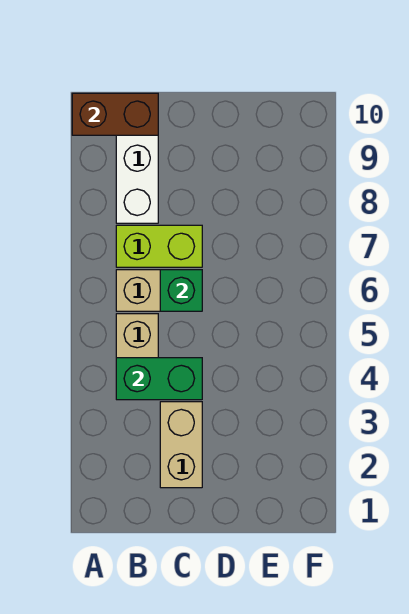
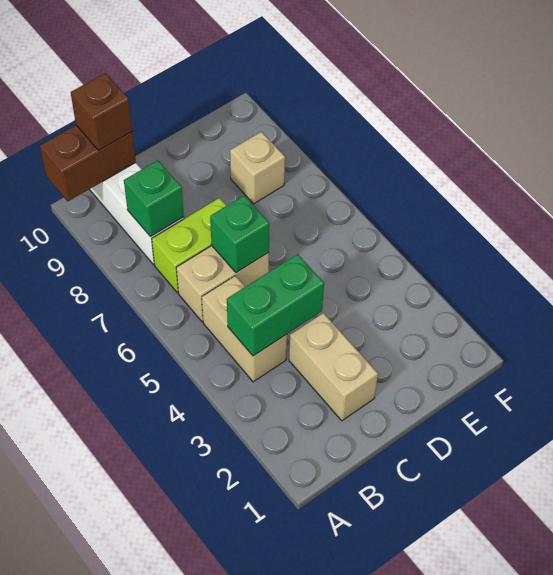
none -> green brick B8 level 2
none -> brown brick B10 level 3
none -> tan brick E8 level 1

